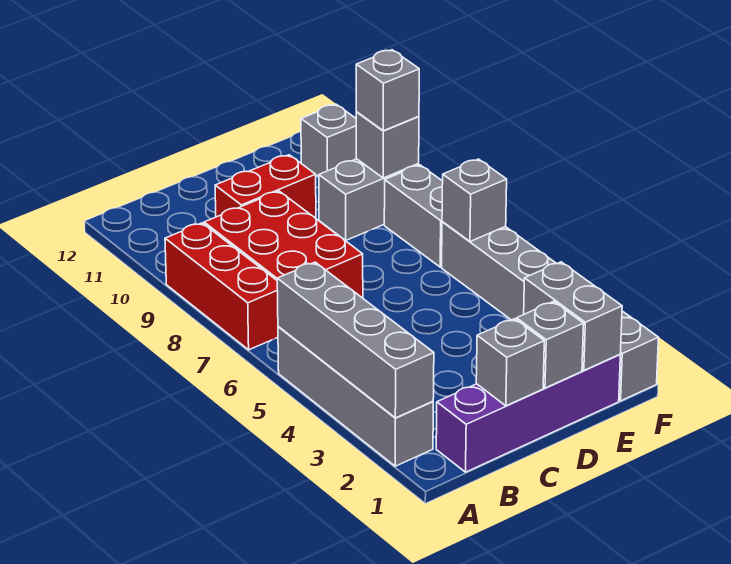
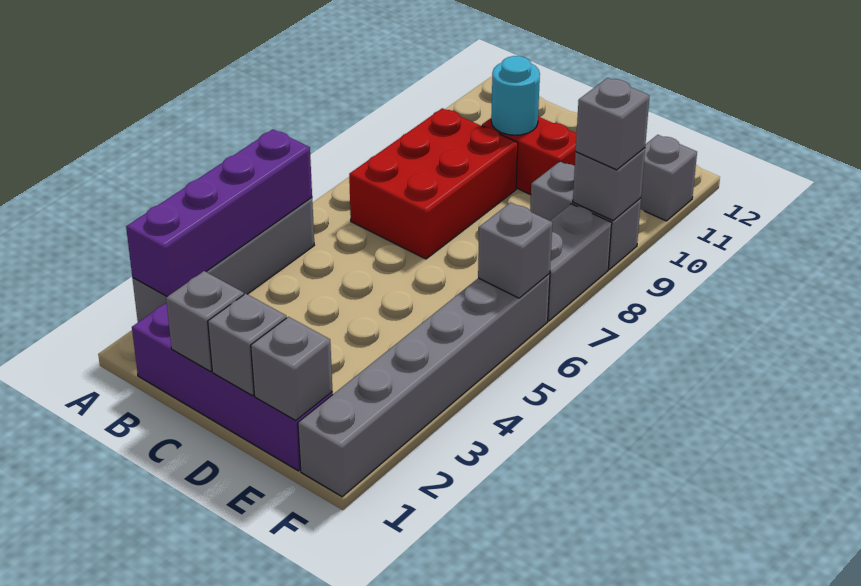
grey brick A2:A5 level 2 -> purple brick A2:A5 level 2
red brick A7:A9 level 1 -> none
none -> cyan round brick C10 level 2
grey brick E1:E2 level 2 -> grey brick E1 level 2

